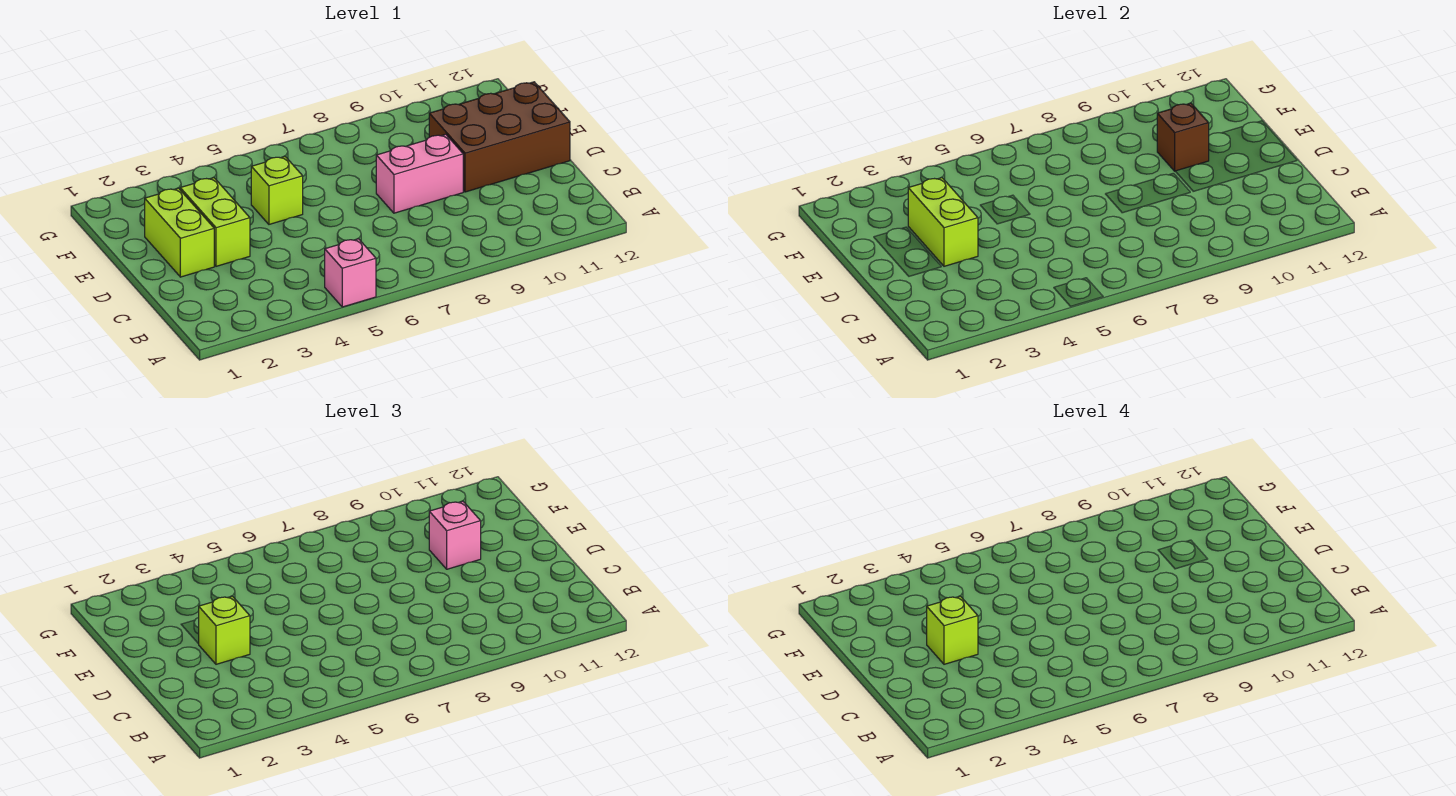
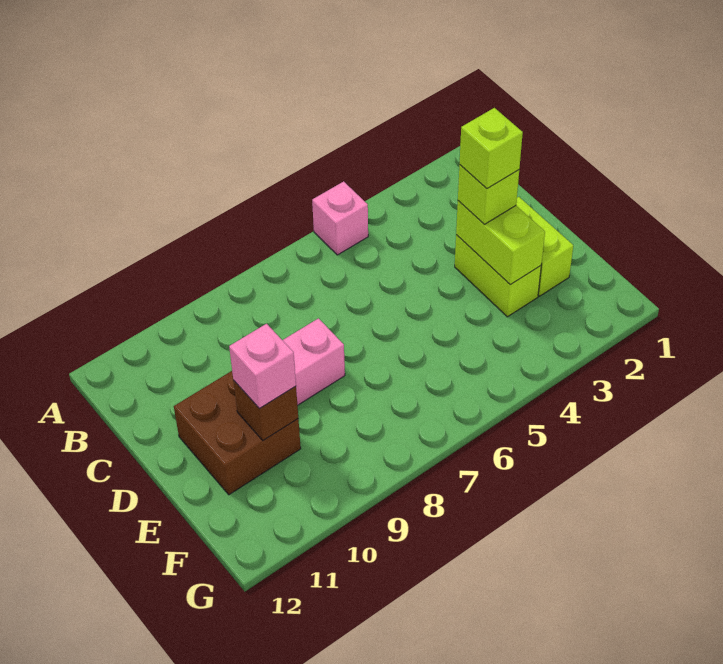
brown brick D10:E12 level 1 -> brown brick D10:E11 level 1
lime brick E5 level 1 -> none

